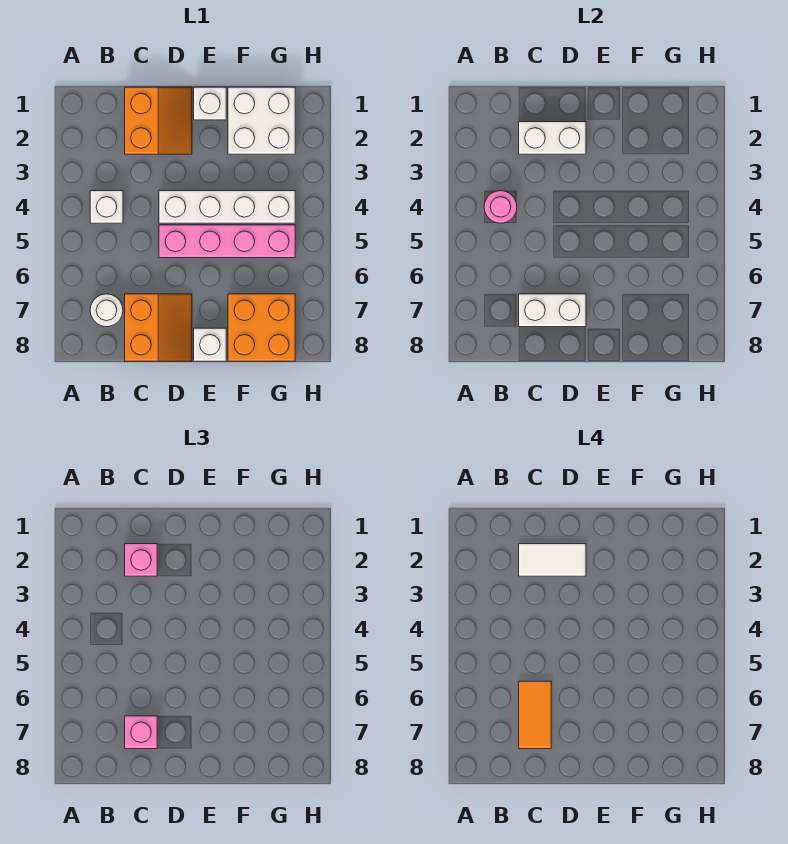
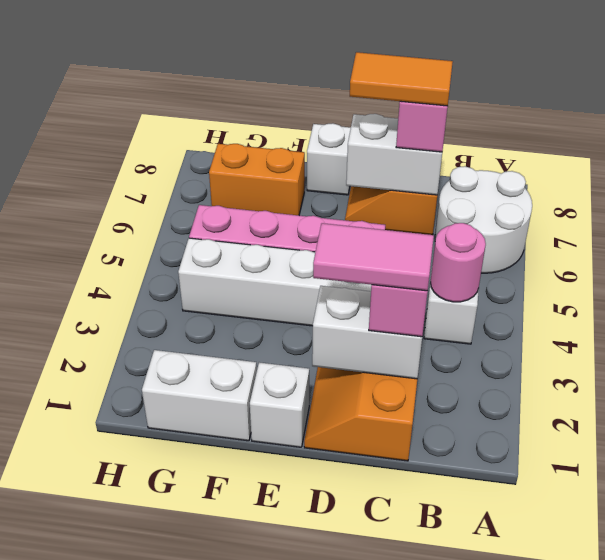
white round brick B7 level 1 -> white round brick A6:B7 level 1
white tile C2:D2 level 4 -> pink tile C2:D2 level 4
orange tile C6:C7 level 4 -> orange tile C7:D7 level 4
white brick F1:G2 level 1 -> white brick F1:G1 level 1
orange brick F7:G8 level 1 -> orange brick F7:G7 level 1

